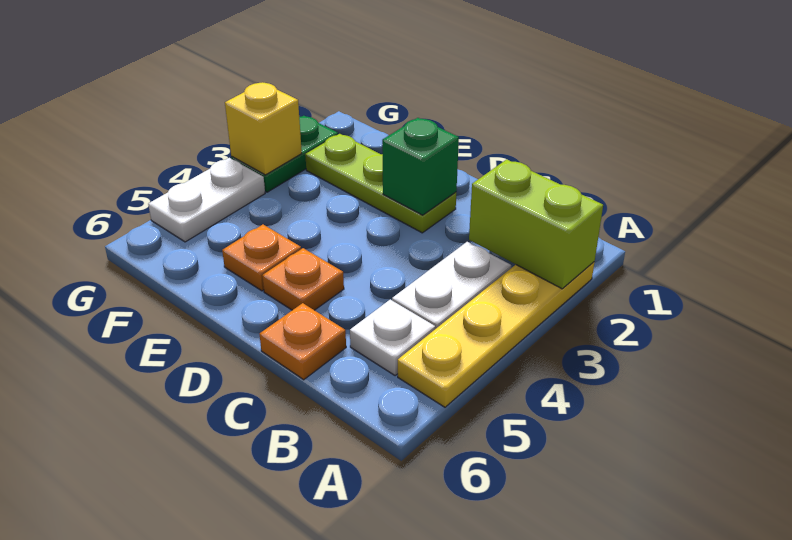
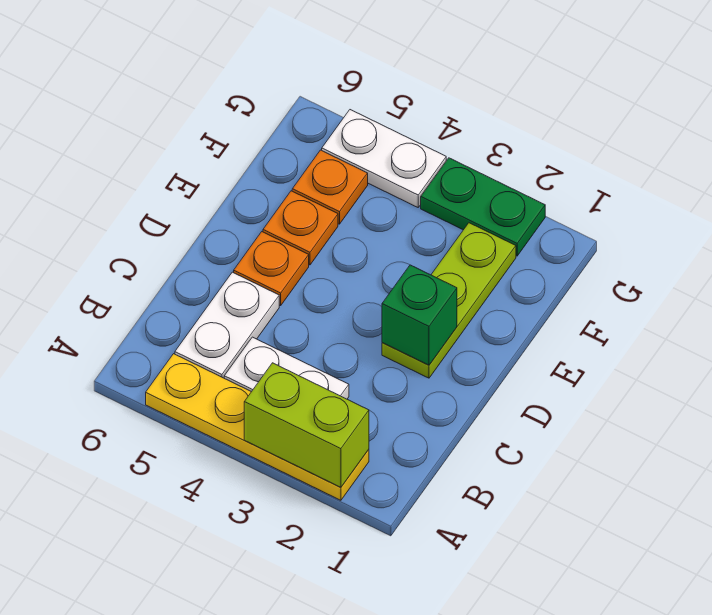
lime brick A2:B2 level 2 -> lime brick A2:A3 level 2
white plate B5 level 1 -> white plate B5:C5 level 1
orange plate C6 level 1 -> orange plate F5 level 1
yellow brick G3 level 2 -> none

